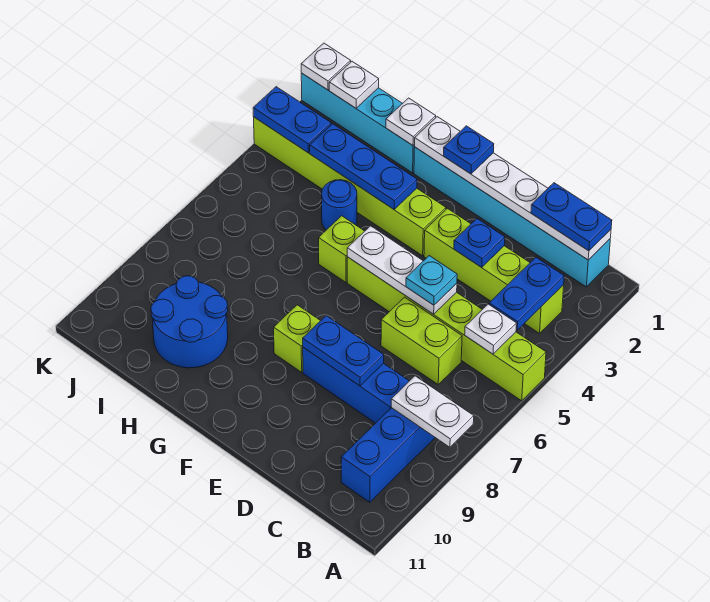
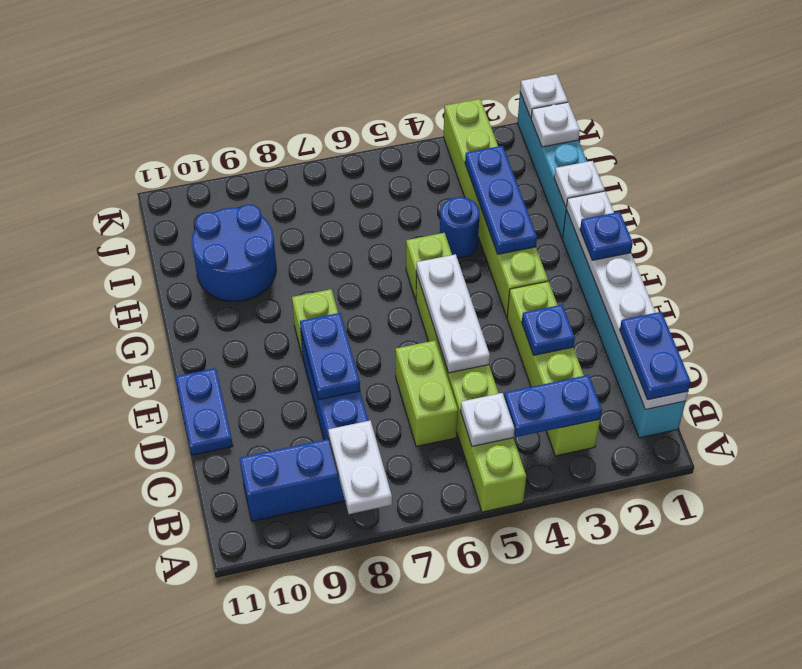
cyan plate D5 level 3 -> none
blue plate J3:K3 level 2 -> blue plate D11:E11 level 1

